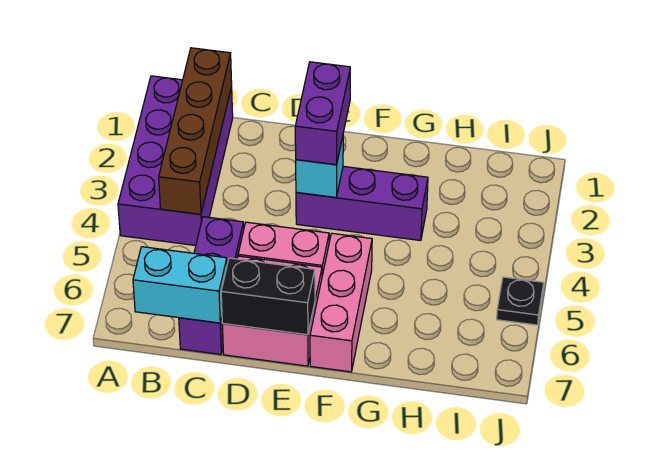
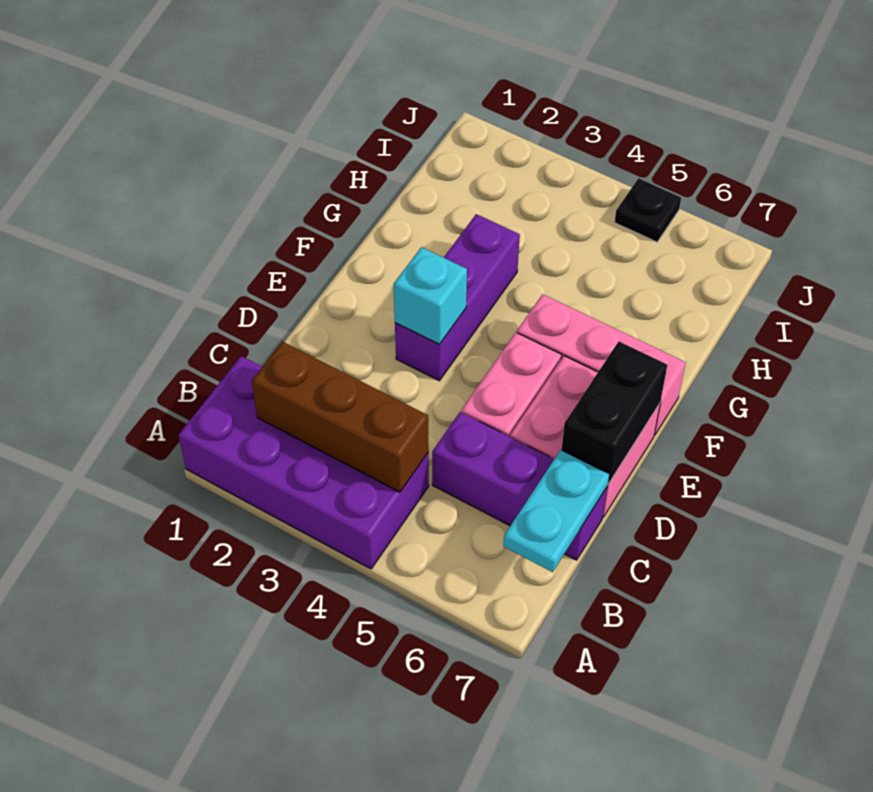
brown brick B1:B4 level 2 -> brown brick B2:B4 level 2
cyan brick B7:C7 level 2 -> cyan plate B7:C7 level 2
purple brick E2:E3 level 3 -> none

